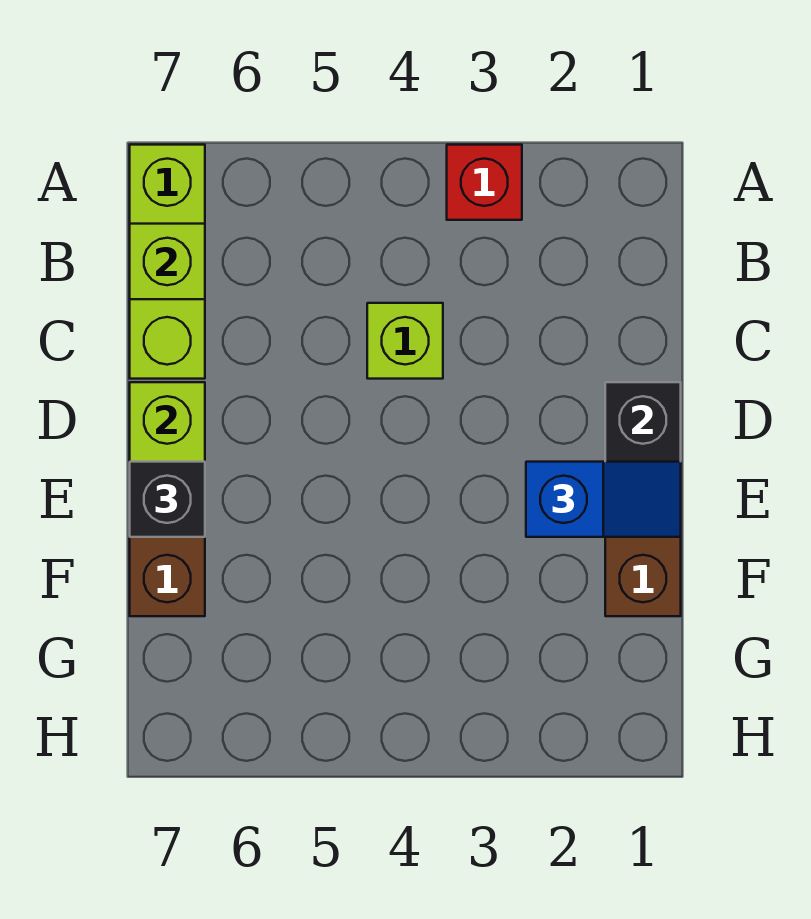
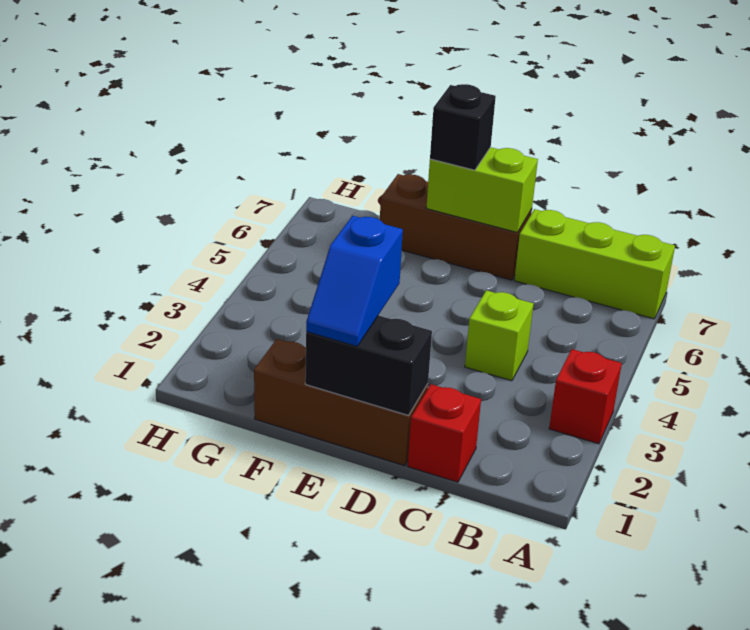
lime brick B7 level 2 -> none
none -> red brick C1 level 1

